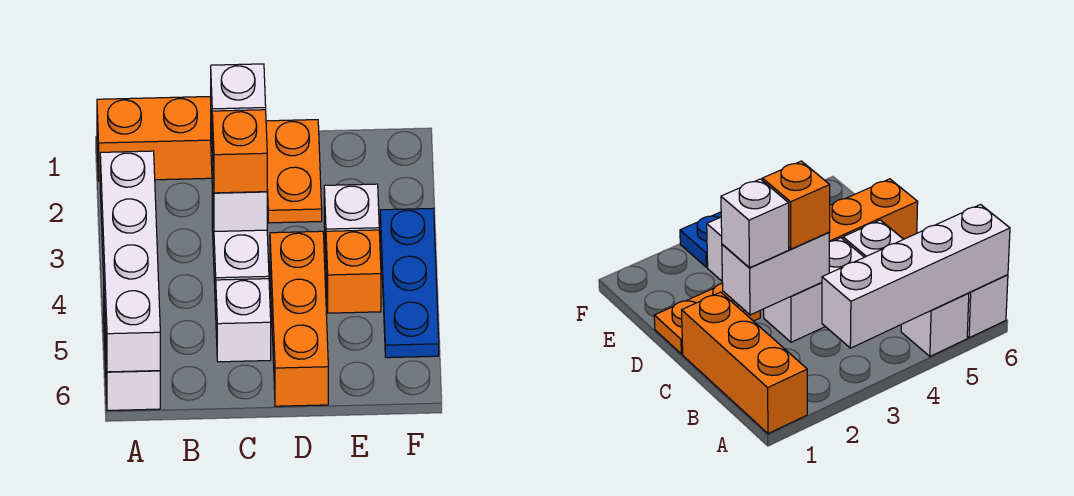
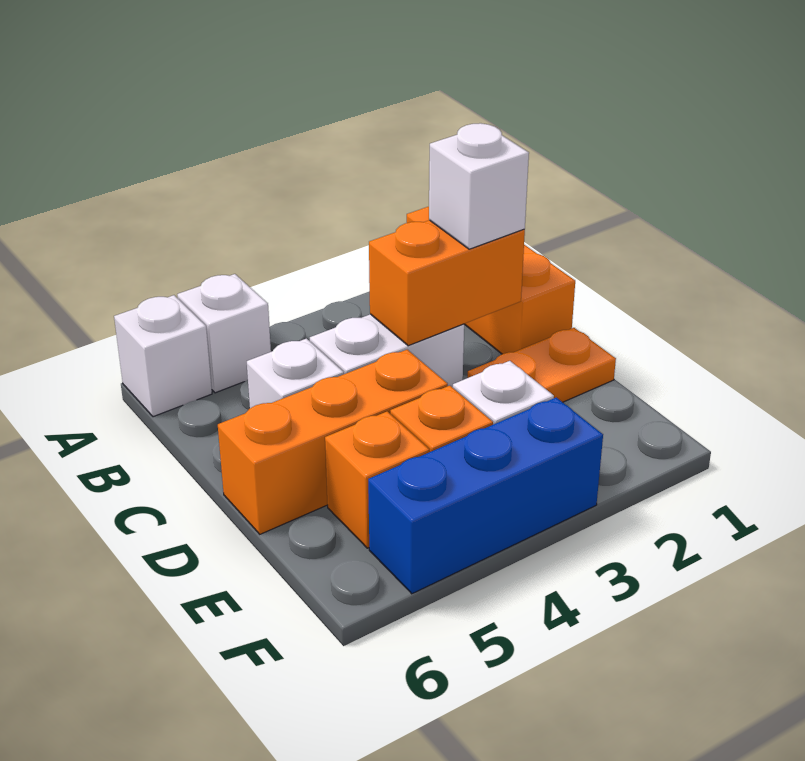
white brick A3:A6 level 2 -> none
white brick C2:C3 level 2 -> orange brick C2:C3 level 2
orange brick C3 level 3 -> orange brick E5 level 1
blue plate F3:F5 level 1 -> blue brick F3:F5 level 1

